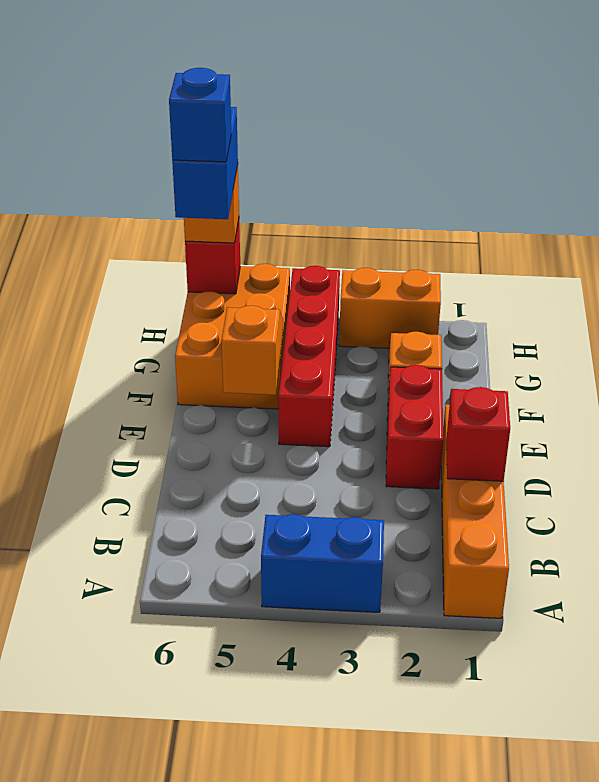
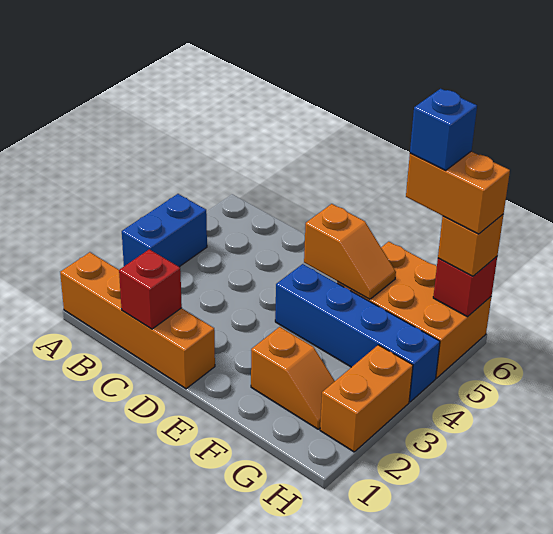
red brick D2:E2 level 1 -> none
red brick E4:H4 level 1 -> blue brick E4:H4 level 1
blue brick G6:H6 level 4 -> orange brick G6:H6 level 4

